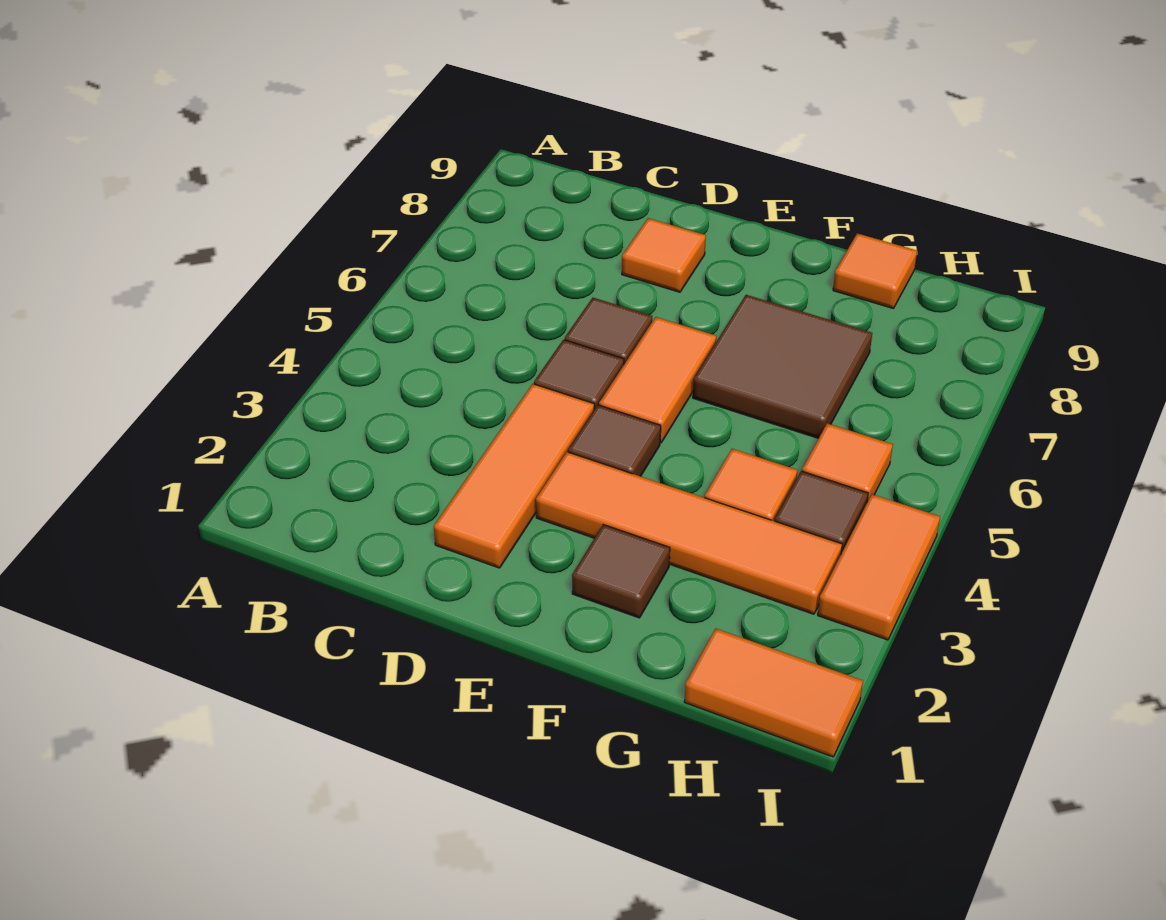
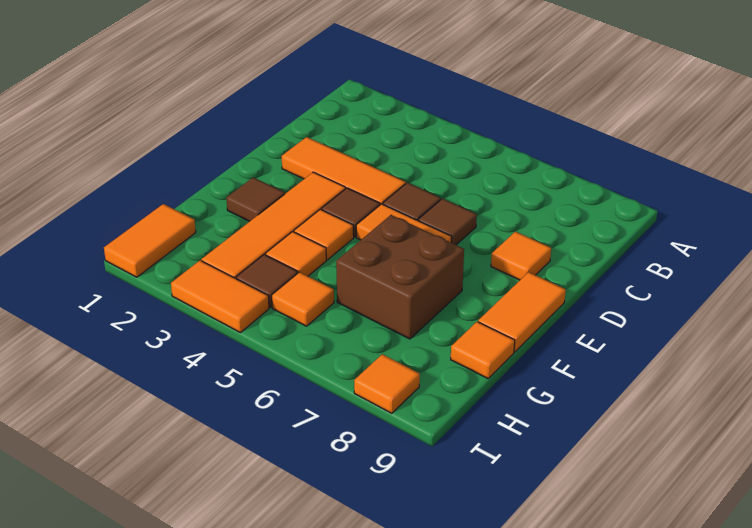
none -> orange tile E9:F9 level 1
none -> orange tile F4 level 1
brown tile F6:G7 level 1 -> brown brick F6:G7 level 1
none -> orange tile I8 level 1

